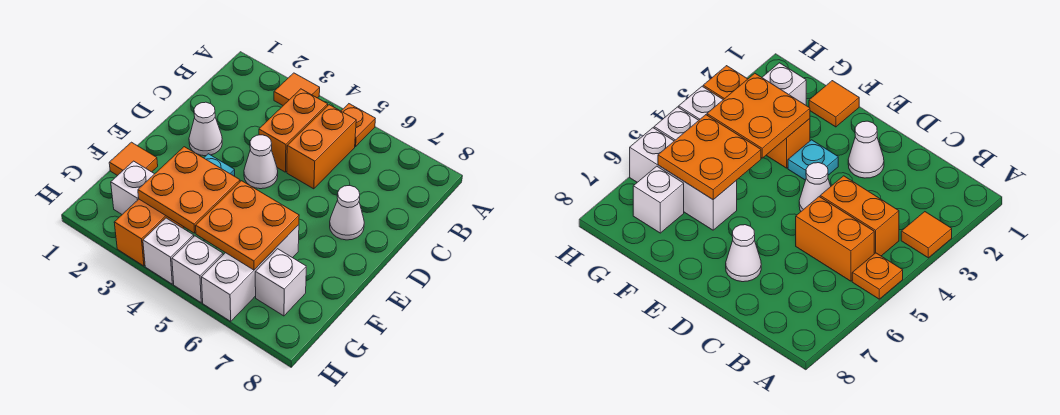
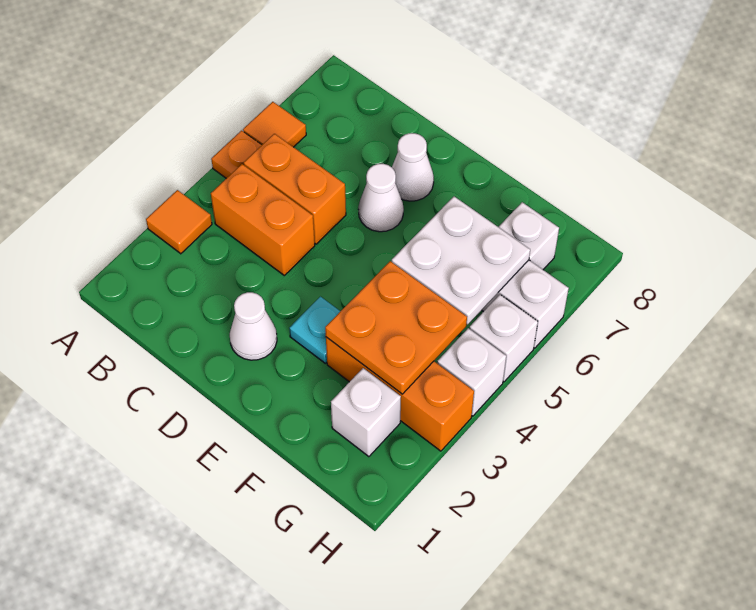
white cone D4 level 1 -> white cone D6 level 1
orange tile F1 level 1 -> orange tile A6 level 1
orange plate F5:G6 level 2 -> white plate F5:G6 level 2

